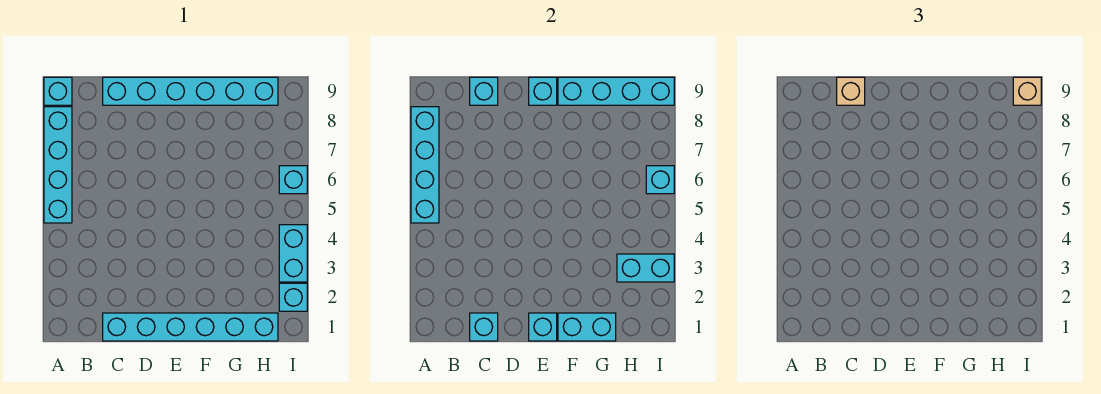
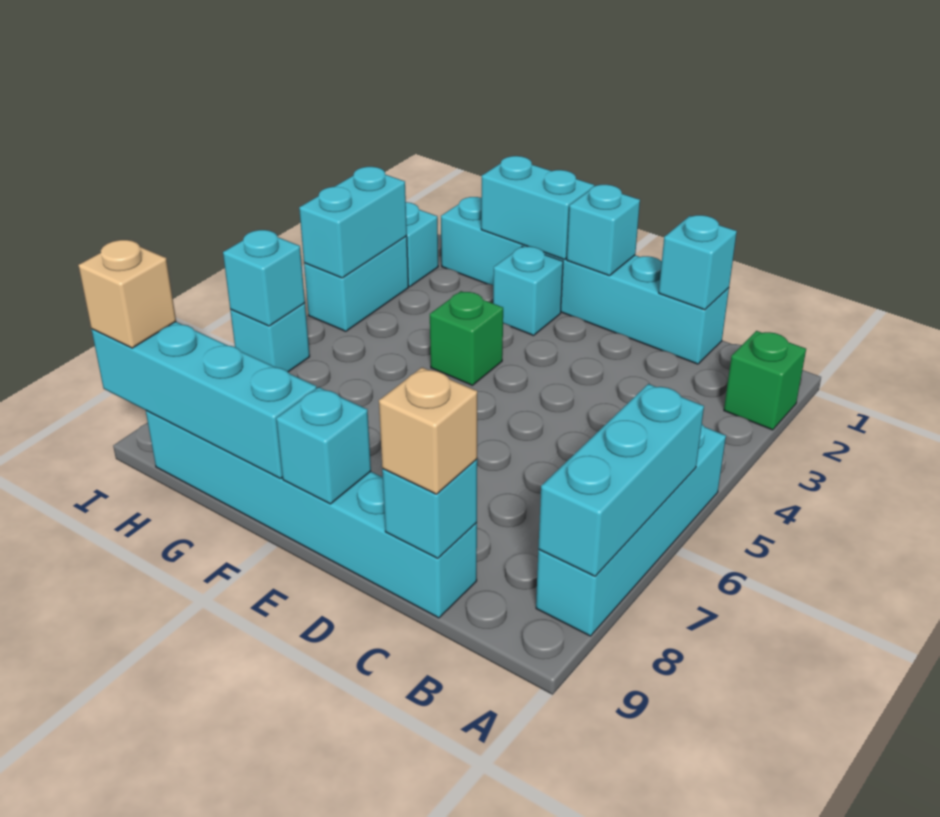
none -> green brick A2 level 1
cyan brick A5:A8 level 2 -> cyan brick A6:A8 level 2
cyan brick A9 level 1 -> cyan brick F2 level 1
none -> green brick F4 level 1
cyan brick H3:I3 level 2 -> cyan brick I3:I4 level 2

